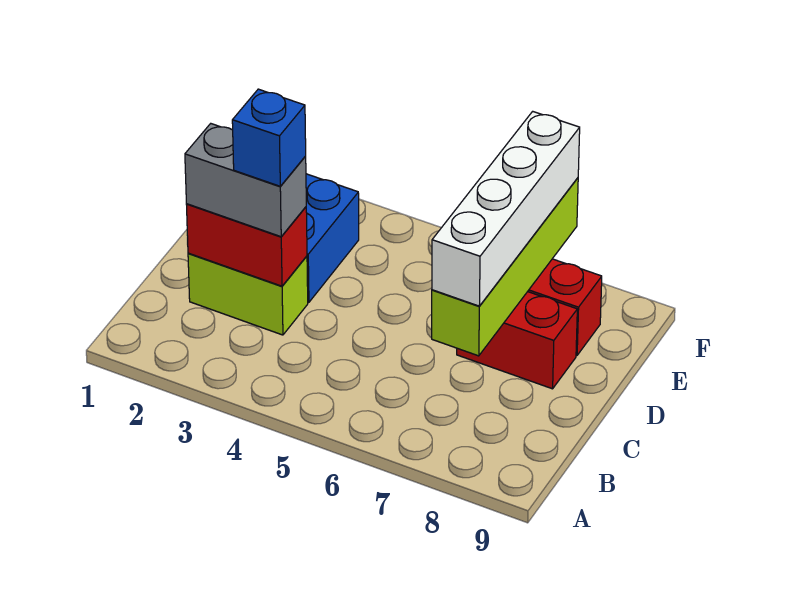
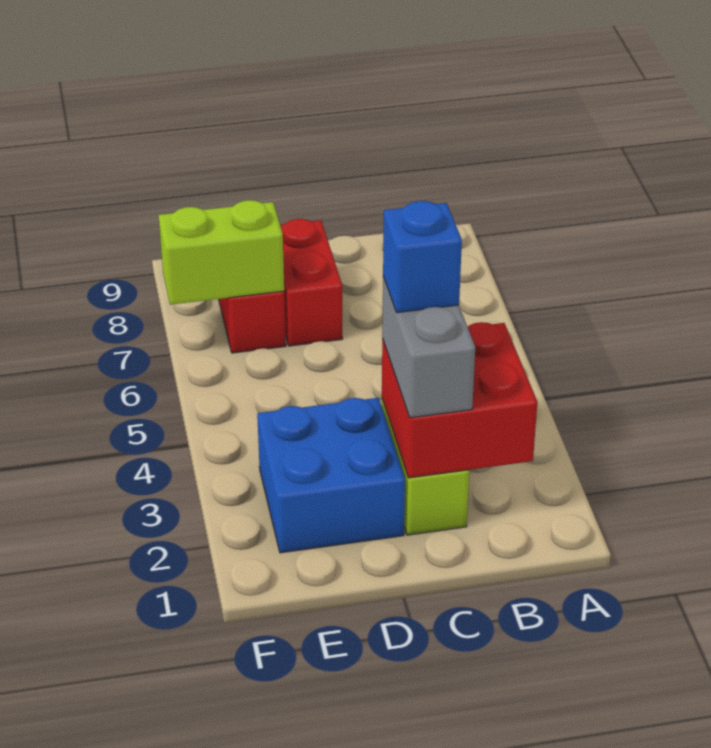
red brick C2:C3 level 2 -> red brick B2:C3 level 2
lime brick C7:F7 level 2 -> lime brick E7:F7 level 2
white brick C7:F7 level 3 -> none

